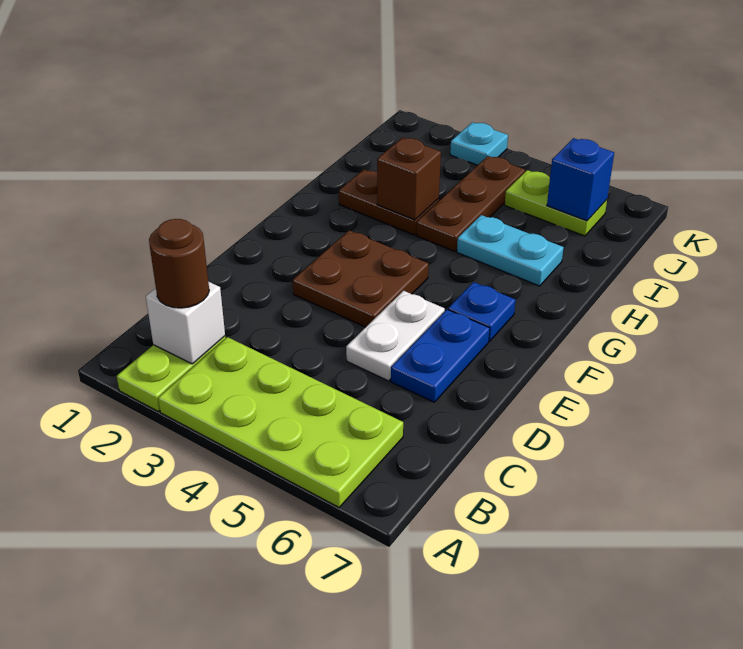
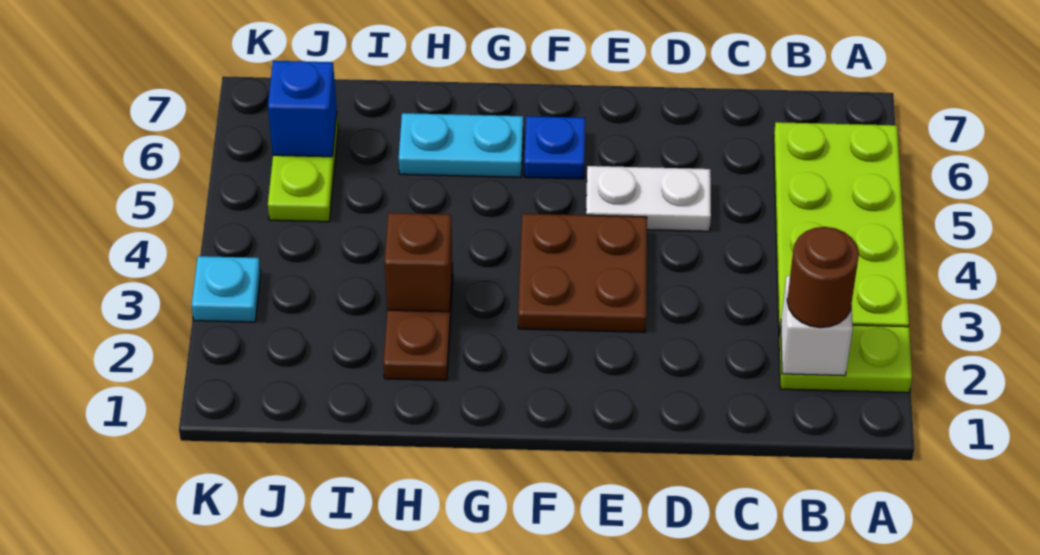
blue plate D6:E6 level 1 -> none
brown plate H4:J4 level 1 -> none
cyan plate H5:H6 level 1 -> cyan plate G6:H6 level 1

